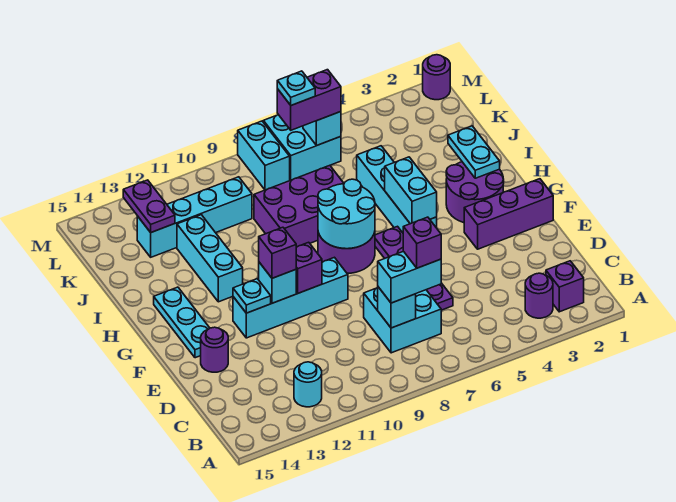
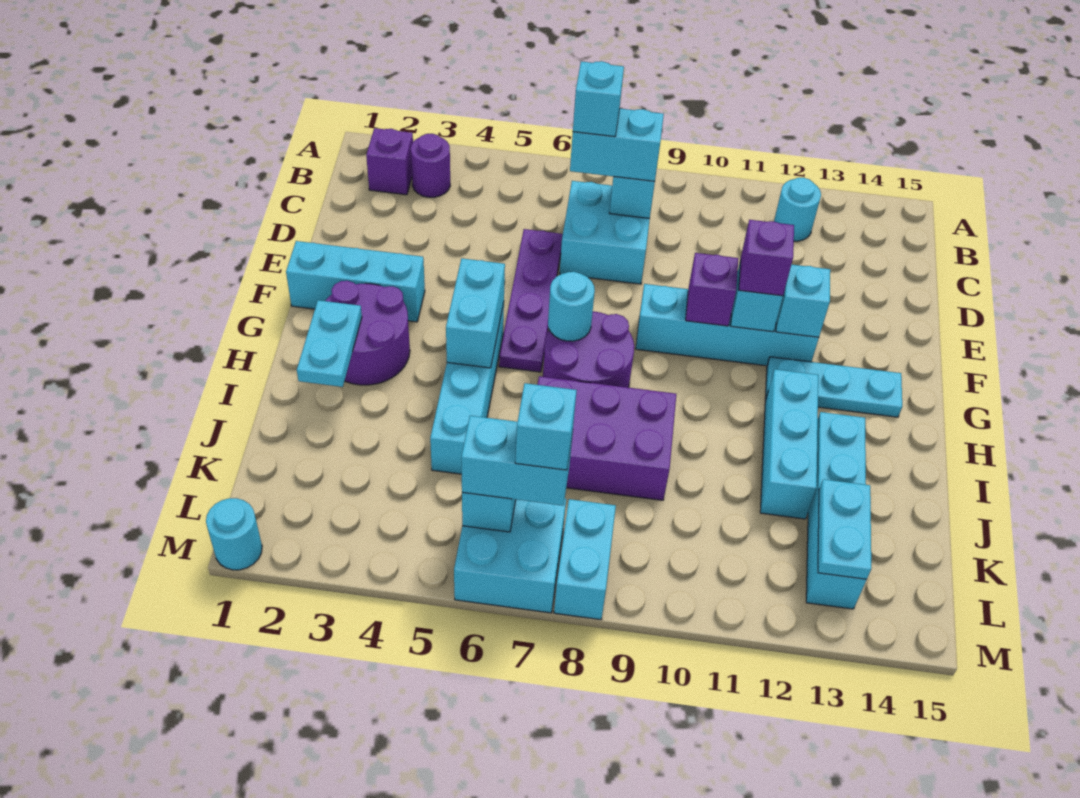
purple brick C7 level 4 -> cyan brick C7 level 4
purple round brick E14 level 1 -> none
purple brick F1:F3 level 1 -> cyan brick F1:F3 level 1
cyan plate F12 level 2 -> cyan brick F12 level 2
cyan plate F14:H14 level 1 -> cyan plate G12:G14 level 1
cyan round brick G7:H8 level 2 -> cyan round brick G7 level 2
cyan brick K10:K13 level 1 -> cyan brick I13:L13 level 1
purple plate K13:L13 level 2 -> cyan plate K13:L13 level 2
purple brick L6:L7 level 3 -> cyan brick L6:L7 level 3
cyan plate L7 level 4 -> cyan brick L7 level 4
purple round brick M1 level 1 -> cyan round brick M1 level 1

